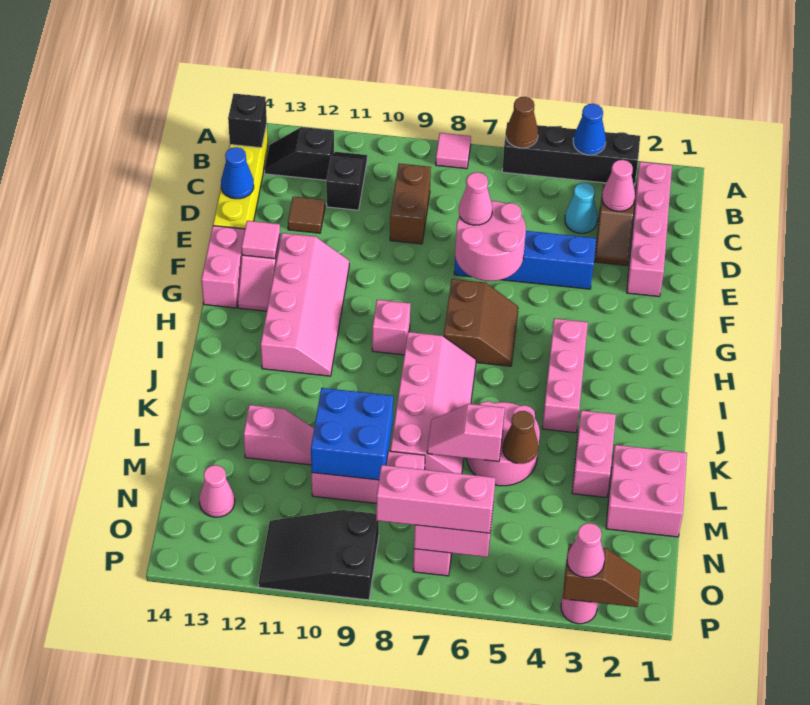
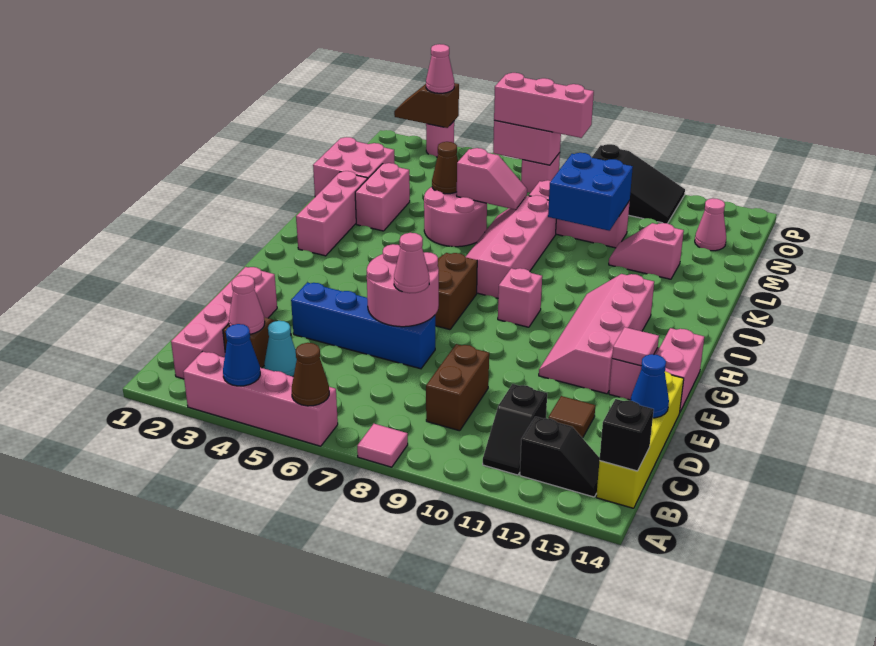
black brick A3:A6 level 1 -> pink brick A3:A6 level 1
pink brick H4:J4 level 1 -> pink brick I2:K2 level 1

